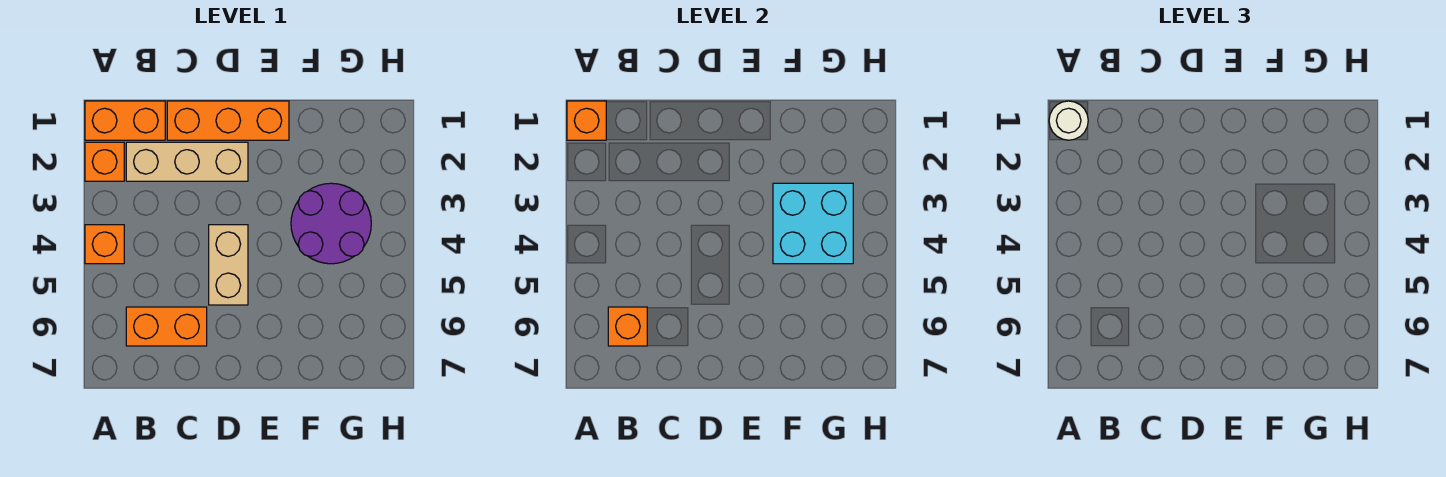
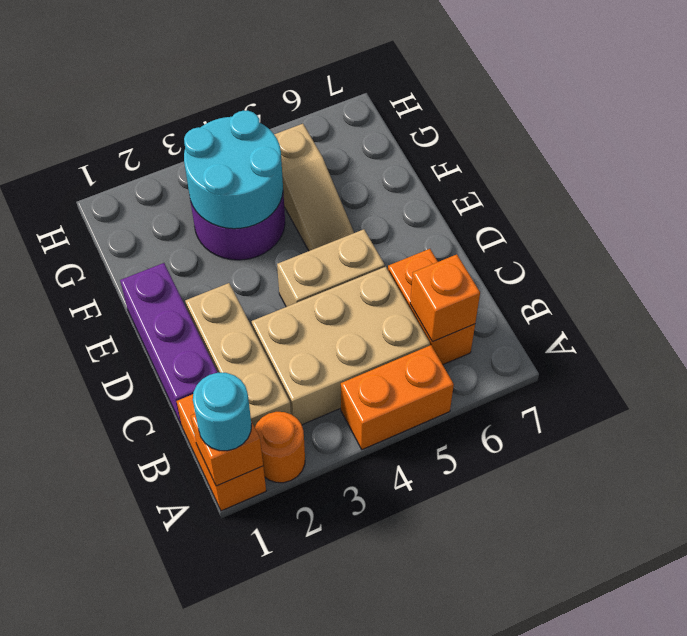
white round brick A1 level 3 -> cyan round brick A1 level 3
orange brick A2 level 1 -> orange round brick A2 level 1
orange brick A4 level 1 -> orange brick A4:A5 level 1
none -> tan brick B3:C5 level 1
orange brick C1:E1 level 1 -> purple brick C1:E1 level 1
none -> tan slope E5:G5 level 1 top G
cyan brick F3:G4 level 2 -> cyan round brick F3:G4 level 2

